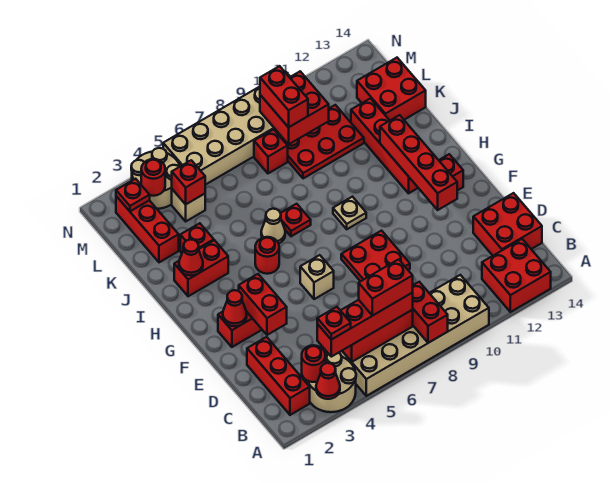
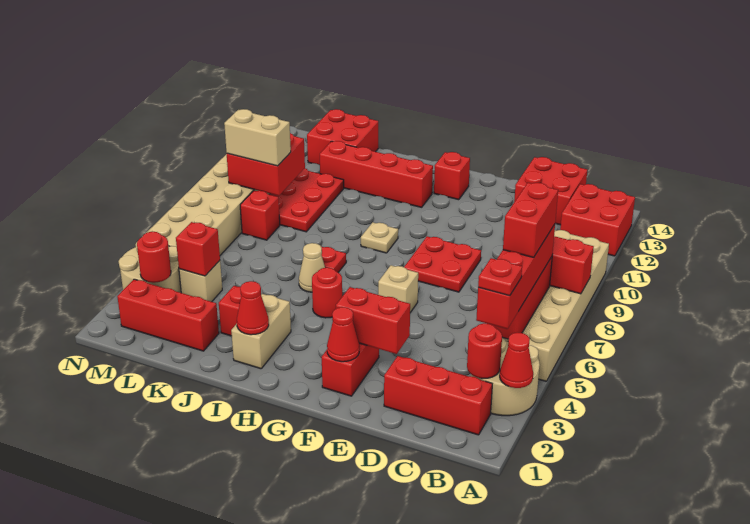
red brick F12:I12 level 2 -> none
red brick I2:I3 level 1 -> tan brick I2:I3 level 1
red brick L9:M9 level 3 -> tan brick L9:M9 level 3
red plate M2 level 2 -> none

